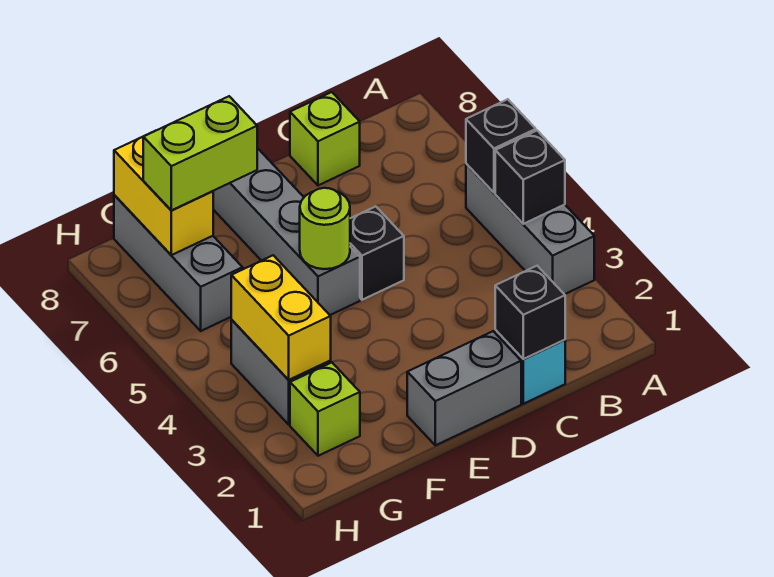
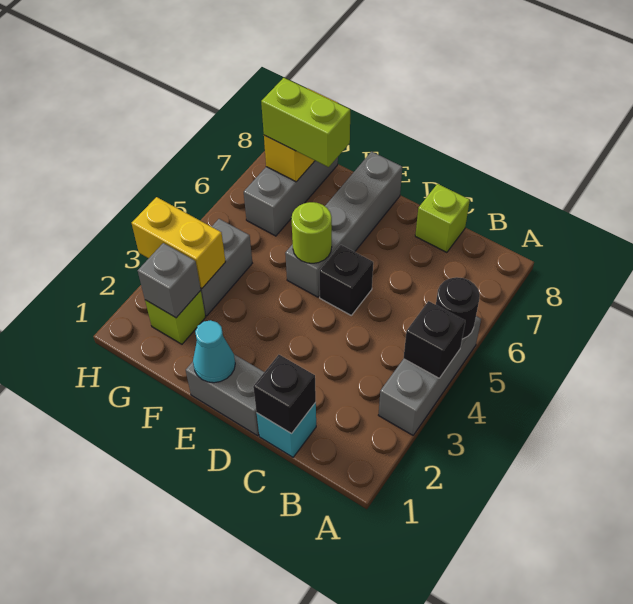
black brick A5 level 2 -> black round brick A5 level 2
none -> cyan cone E1 level 2
none -> grey brick G2 level 2
yellow brick G3:G4 level 2 -> yellow brick G3:H3 level 2

